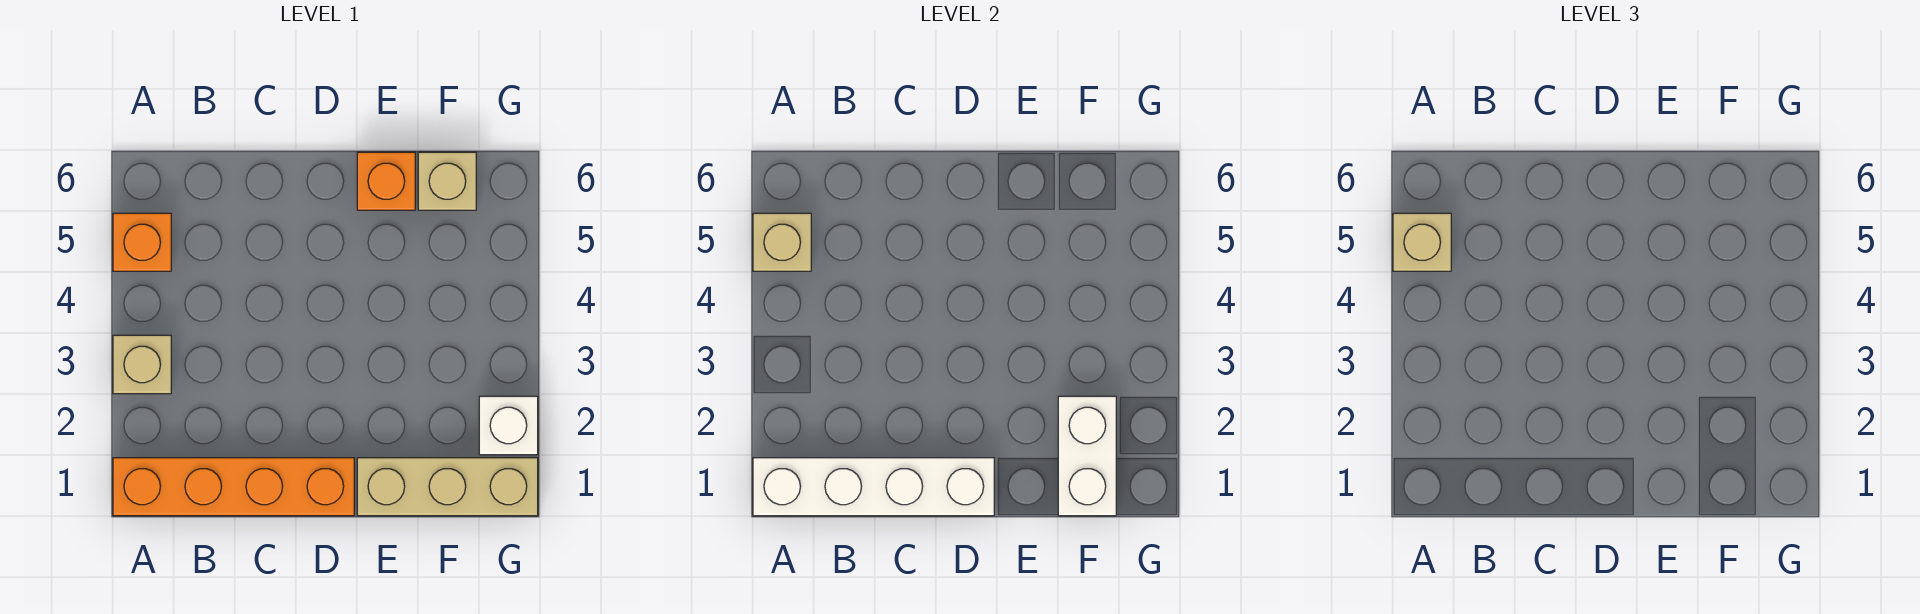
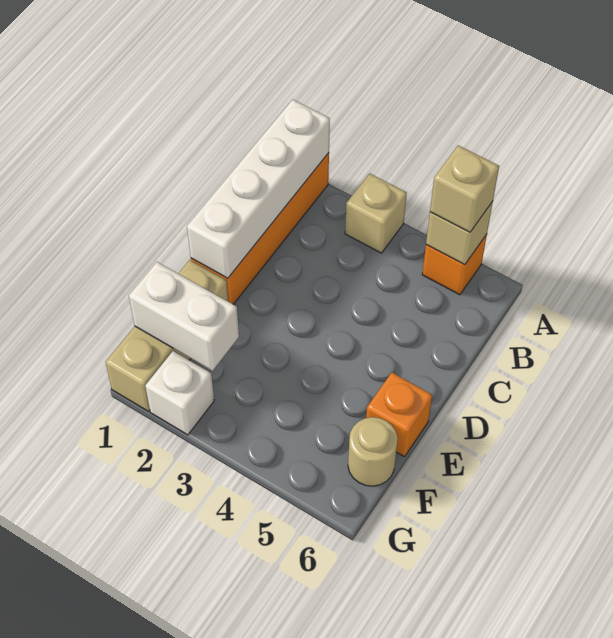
tan brick F6 level 1 -> tan round brick F6 level 1

